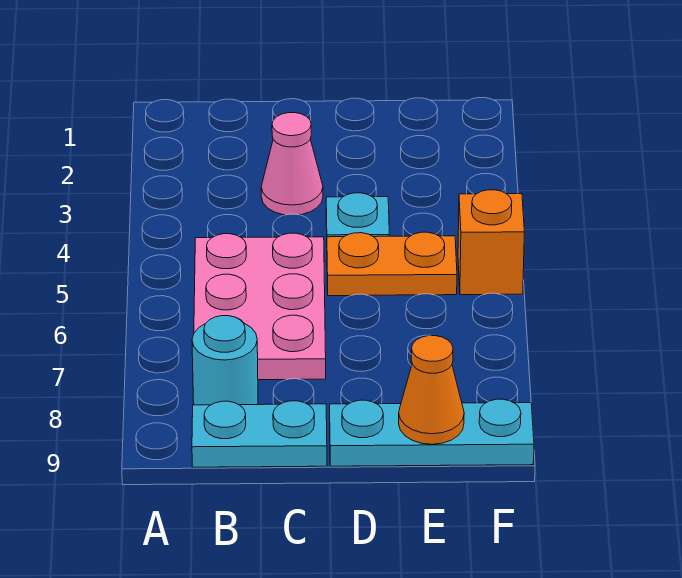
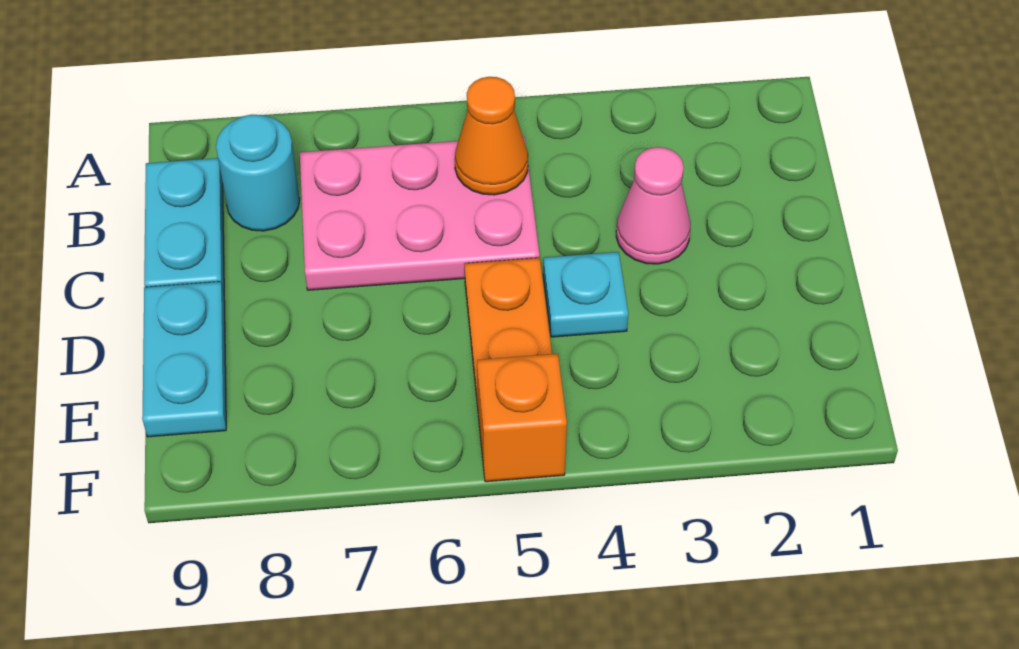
cyan plate D9:F9 level 1 -> cyan plate D9:E9 level 1
orange cone E9 level 2 -> orange cone B5 level 2

